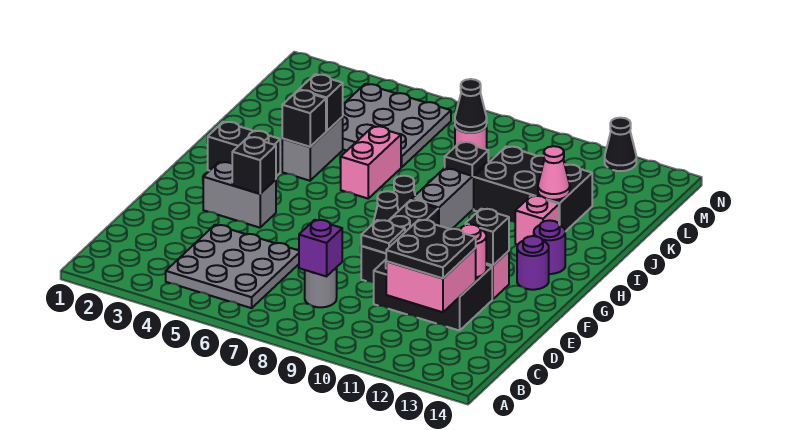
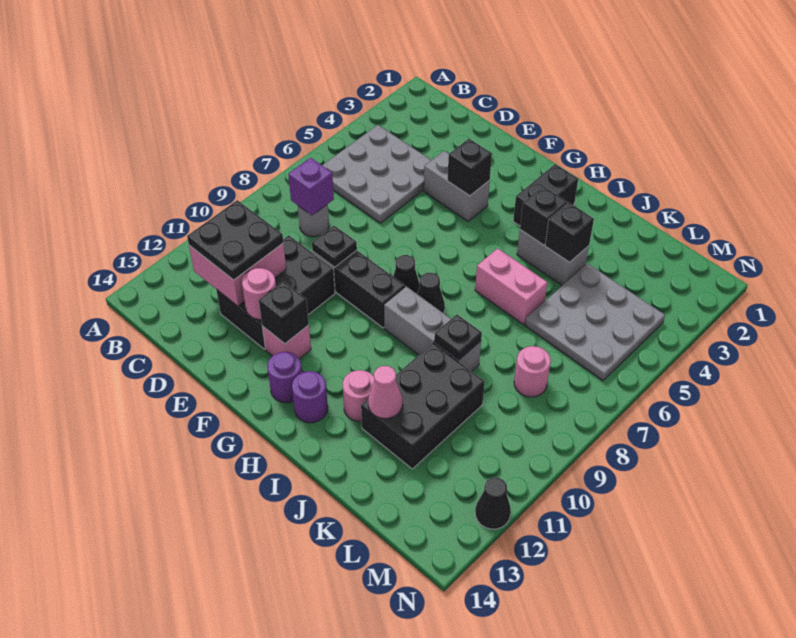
grey brick F3:F4 level 1 -> grey brick E4:F4 level 1
pink brick I12 level 1 -> pink round brick I12 level 1
black cone L8 level 2 -> none

